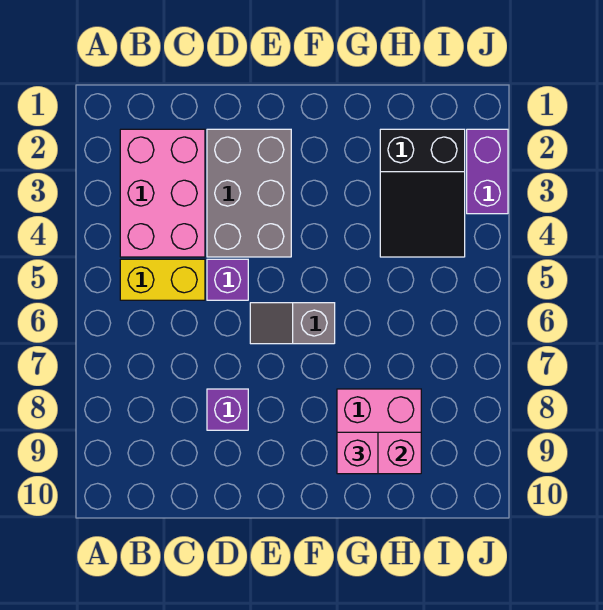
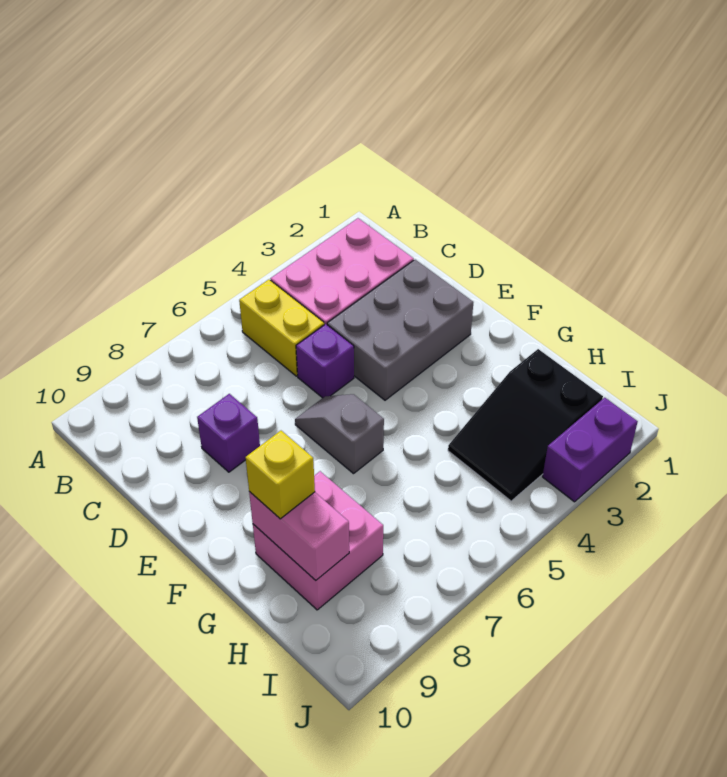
pink brick G9 level 3 -> yellow brick G9 level 3

